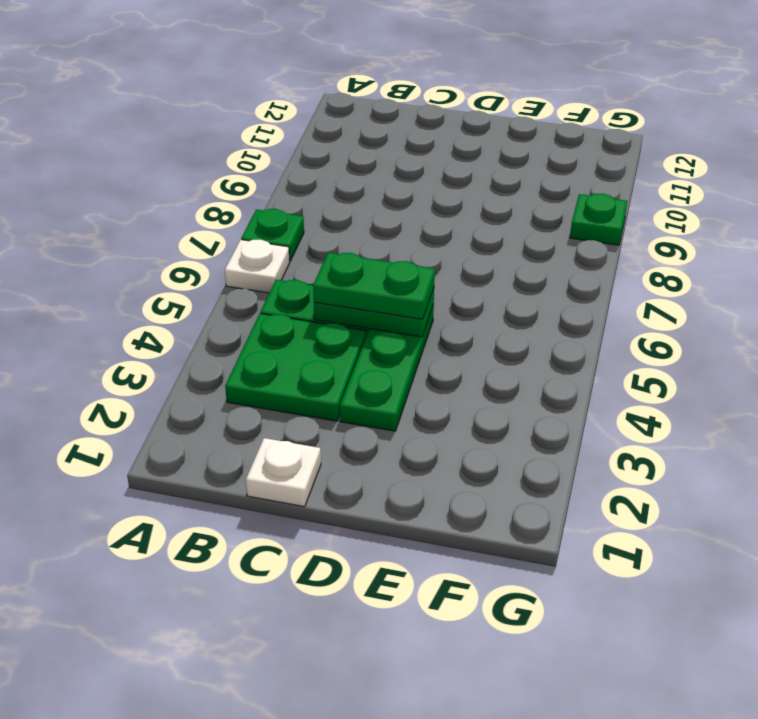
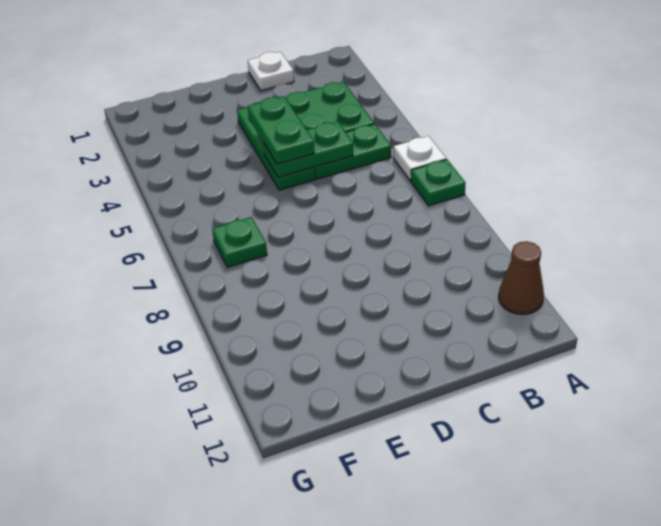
none -> brown cone A11 level 1
green plate C5:D5 level 3 -> green plate D4:D5 level 3
green plate G9 level 1 -> green plate F7 level 1

